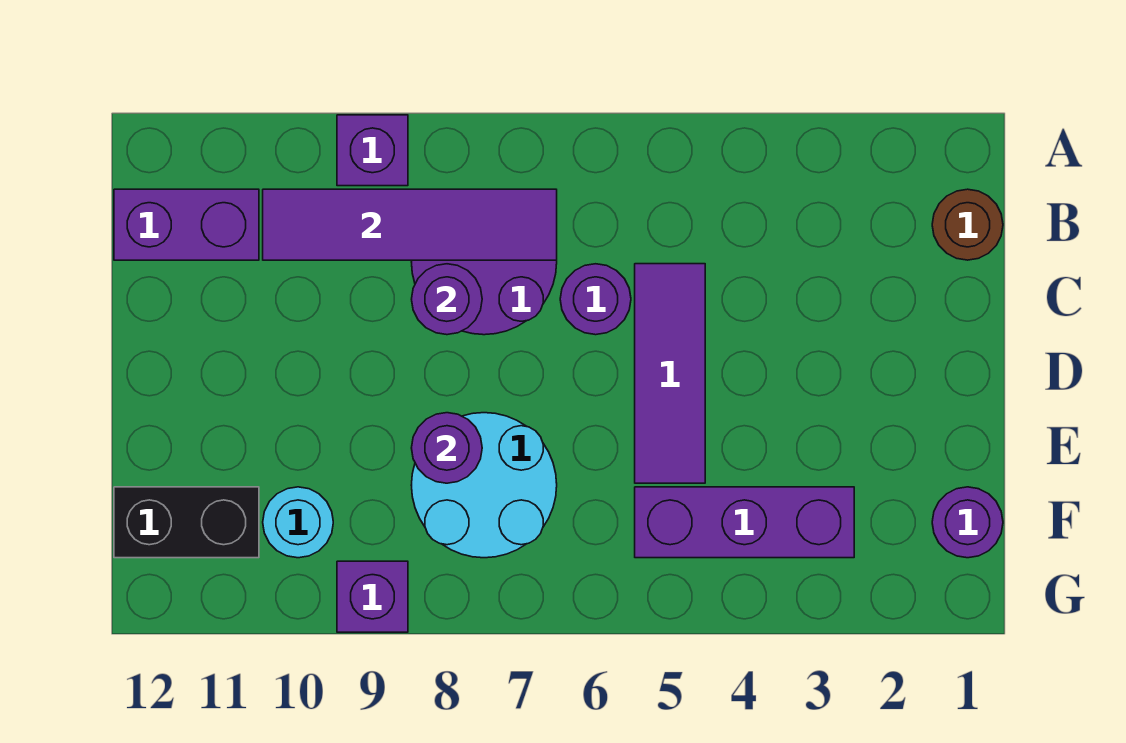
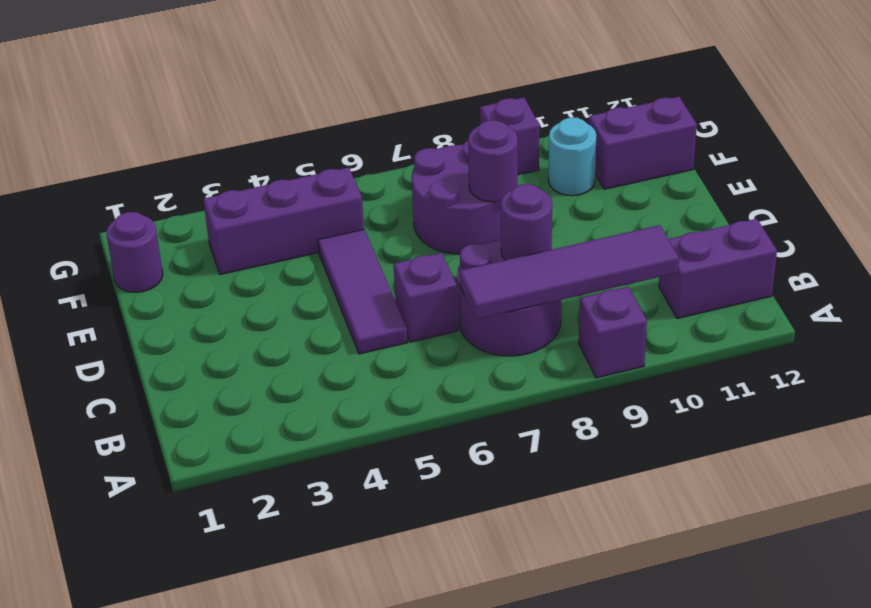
brown round brick B1 level 1 -> none
purple round brick C6 level 1 -> purple brick C6 level 1
cyan round brick E7:F8 level 1 -> purple round brick E7:F8 level 1
black brick F11:F12 level 1 -> purple brick F11:F12 level 1

